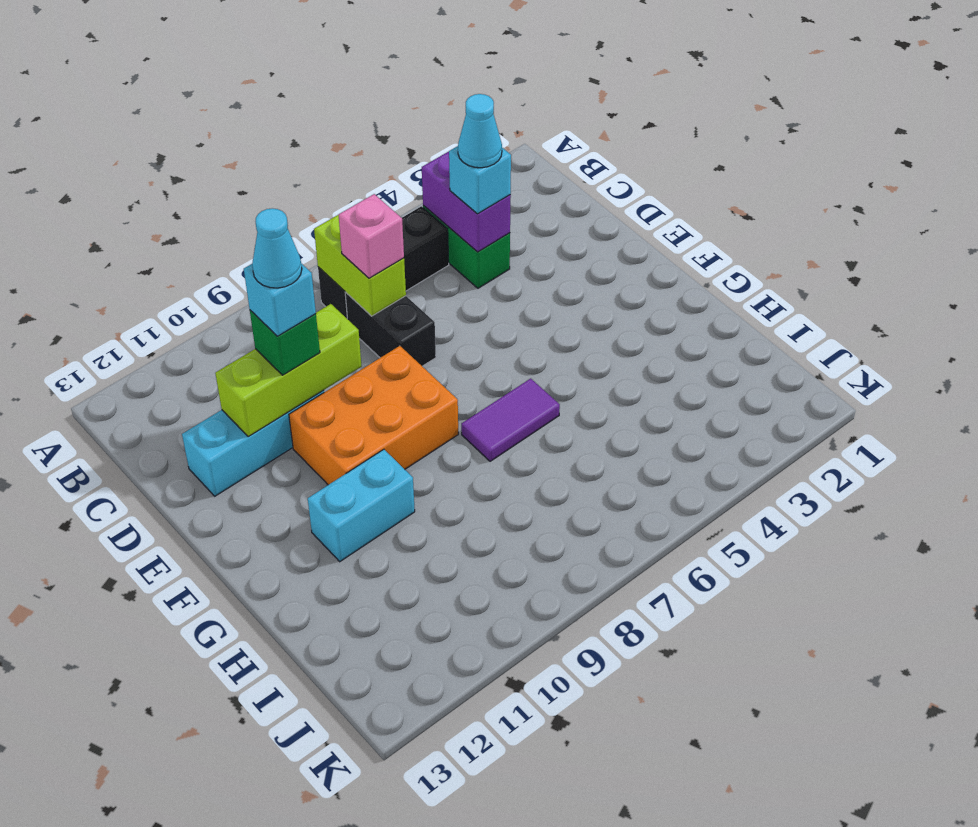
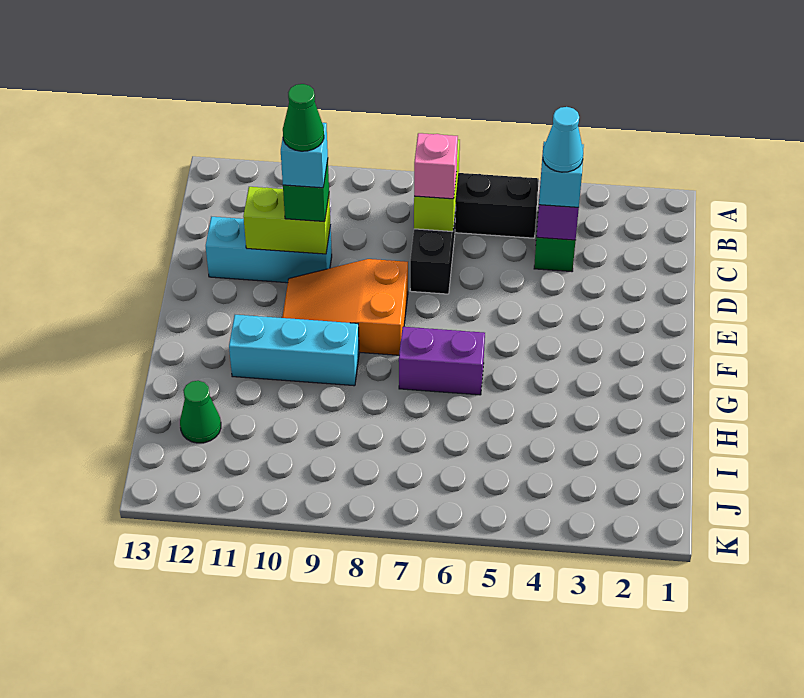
lime brick D9:D11 level 2 -> lime brick D10:D11 level 2
cyan cone D10 level 5 -> green cone D10 level 5
orange brick E8:F10 level 1 -> orange slope E8:F10 level 1 top 8
purple tile G6:G7 level 1 -> purple brick G6:G7 level 1
cyan brick G10:G11 level 1 -> cyan brick G9:G11 level 1
none -> green cone I12 level 1

